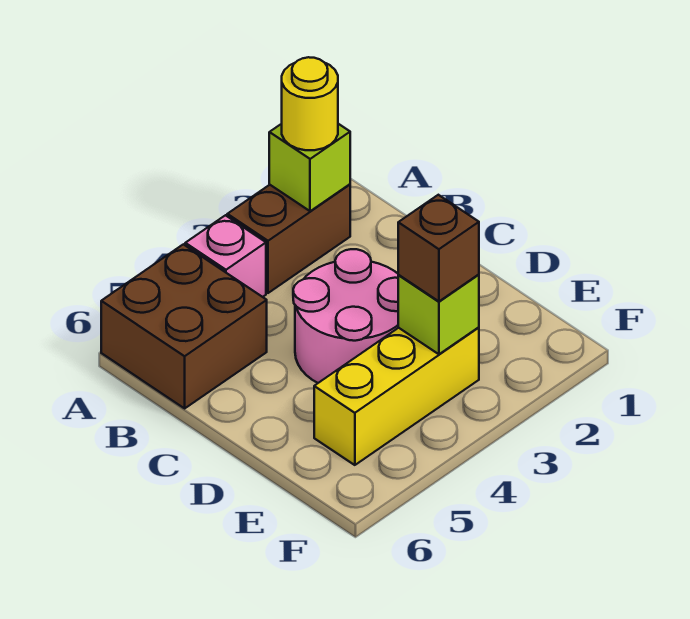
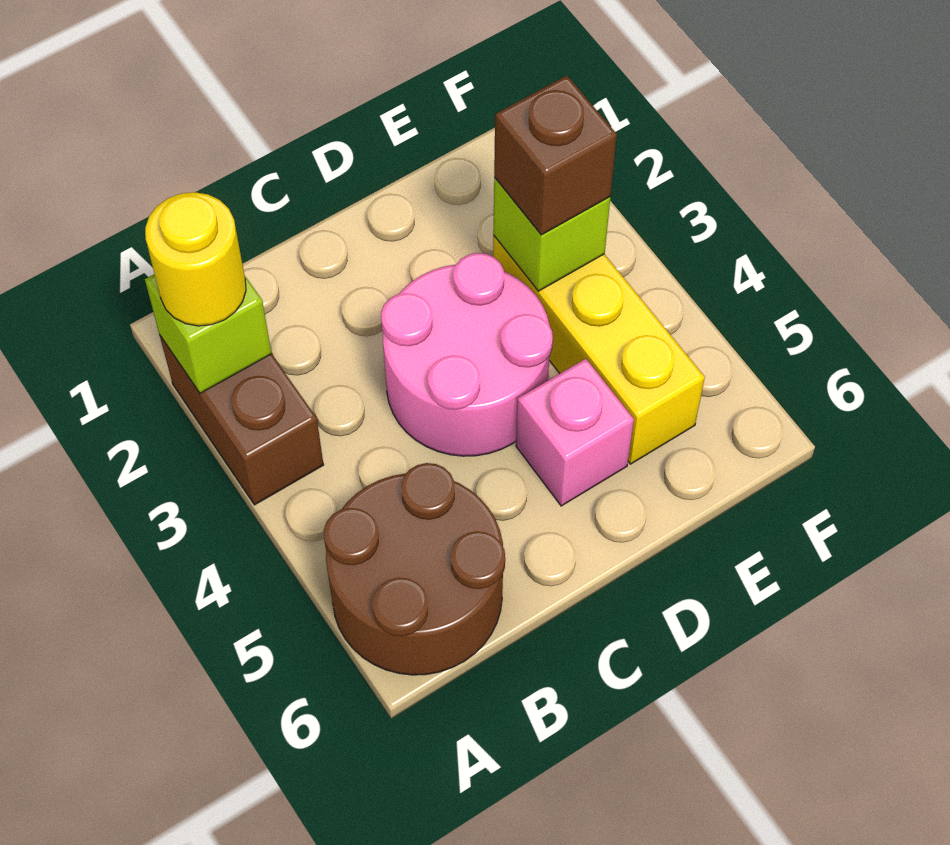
pink brick A4 level 1 -> pink brick D5 level 1
brown brick A5:B6 level 1 -> brown round brick A5:B6 level 1

